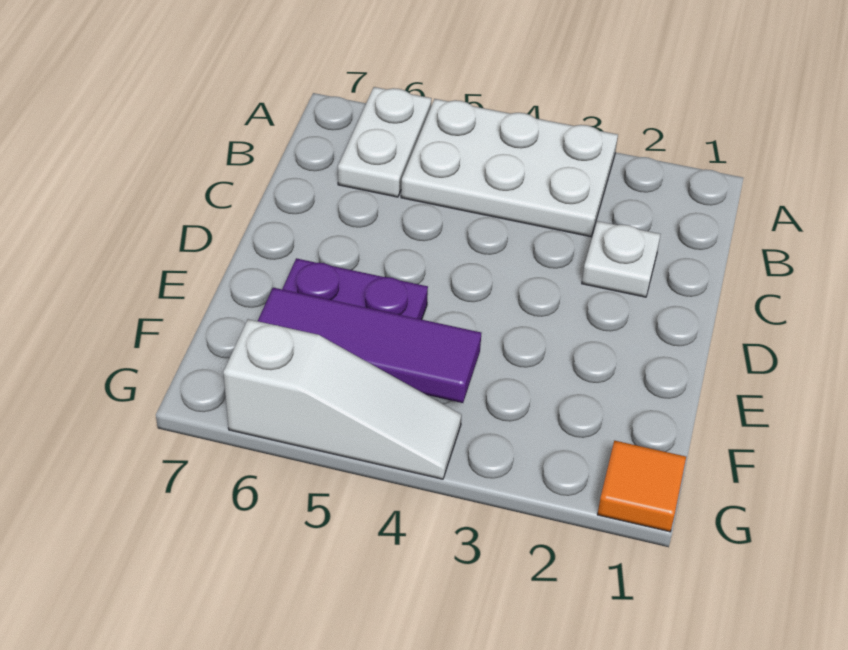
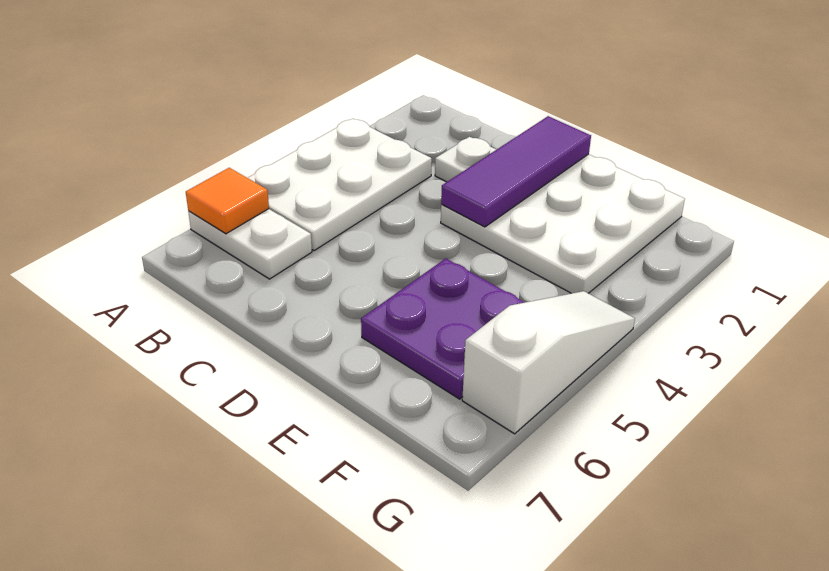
none -> white plate D1:F3 level 1
purple tile F4:F6 level 2 -> purple tile D1:D3 level 2
orange tile G1 level 1 -> orange tile A6 level 2

